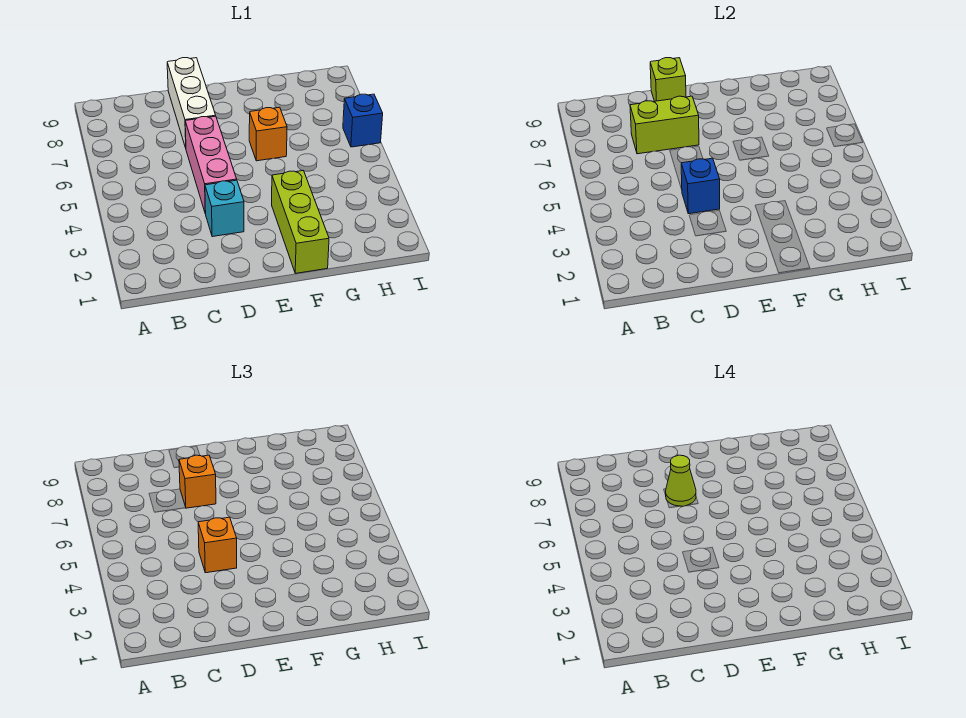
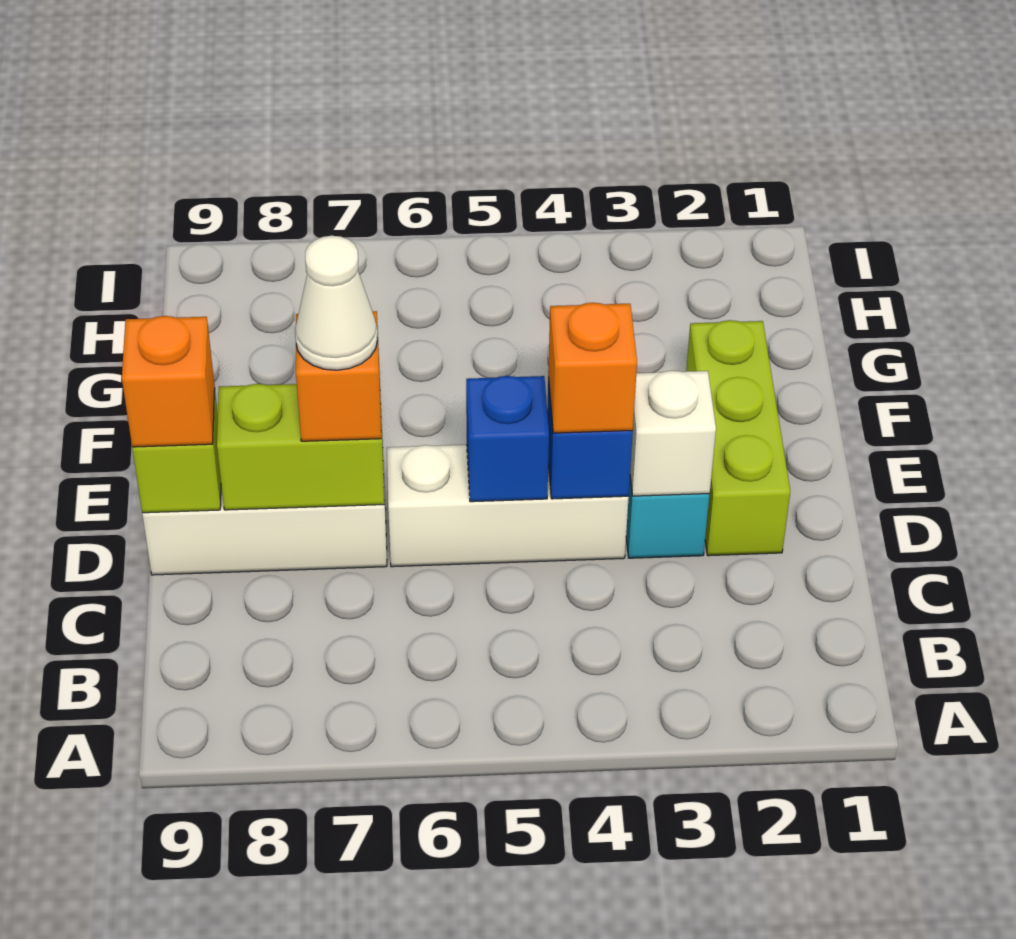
lime brick C7:D7 level 2 -> lime brick D7:D8 level 2
none -> white brick D3 level 2
pink brick D4:D6 level 1 -> white brick D4:D6 level 1
lime cone D7 level 4 -> white cone D7 level 4
lime brick F1:F3 level 1 -> lime brick D2:F2 level 1
orange brick F6 level 1 -> orange brick D9 level 3
blue brick I6 level 1 -> blue brick D5 level 2

